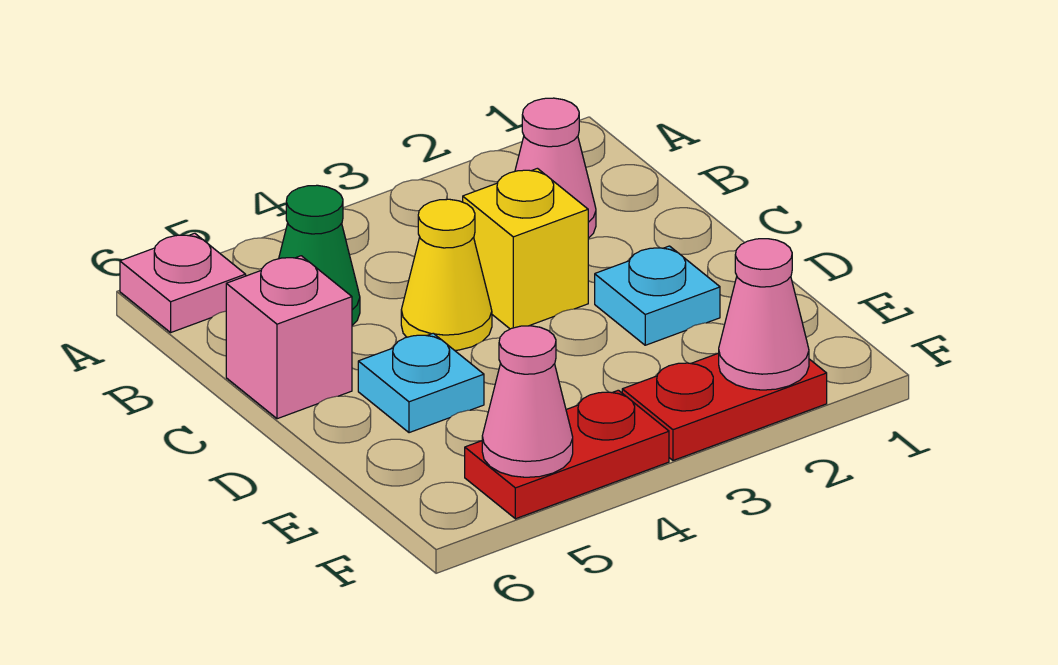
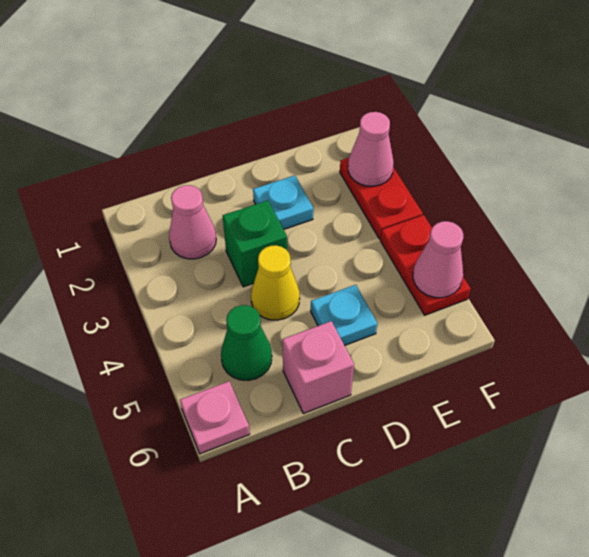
yellow brick C3 level 1 -> green brick C3 level 1

